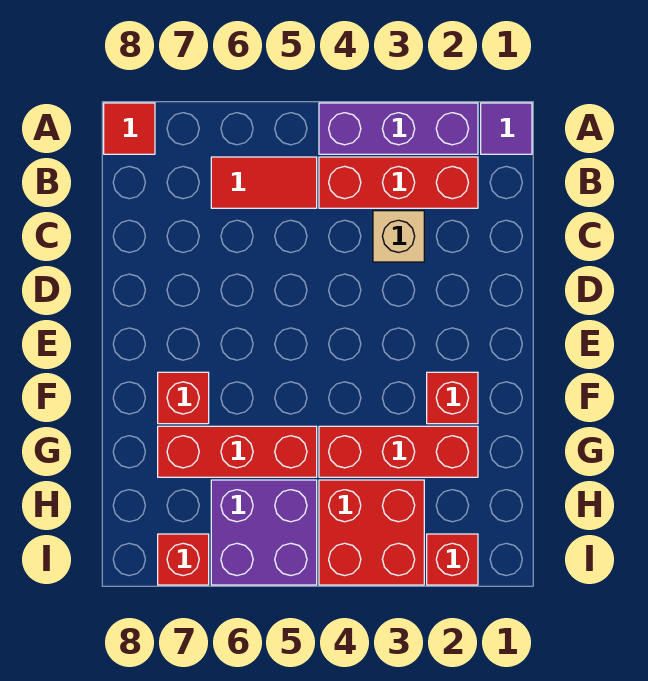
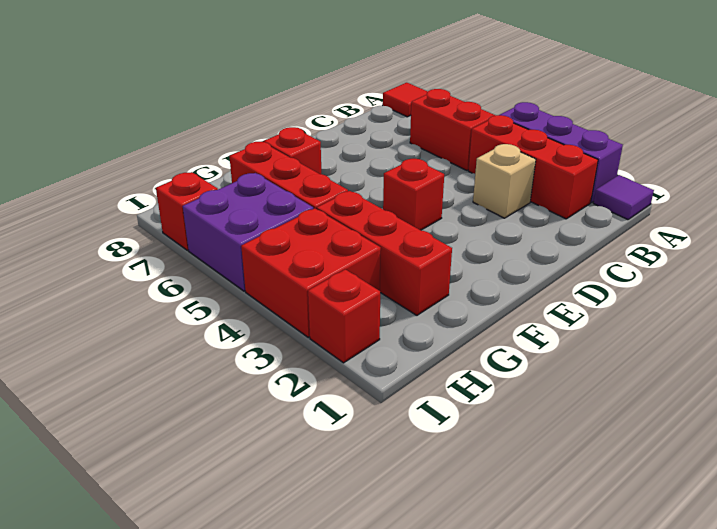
red tile B5:B6 level 1 -> red brick B5:B6 level 1
red brick F2 level 1 -> red brick E4 level 1

